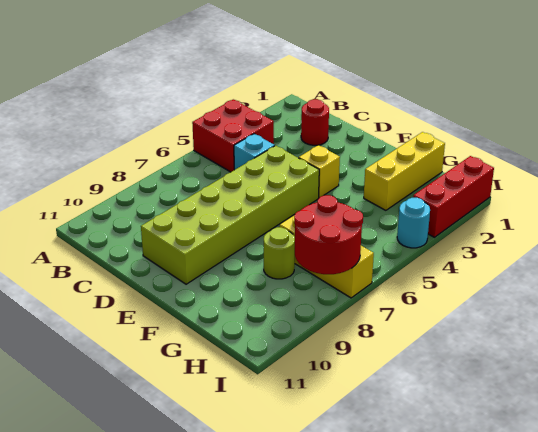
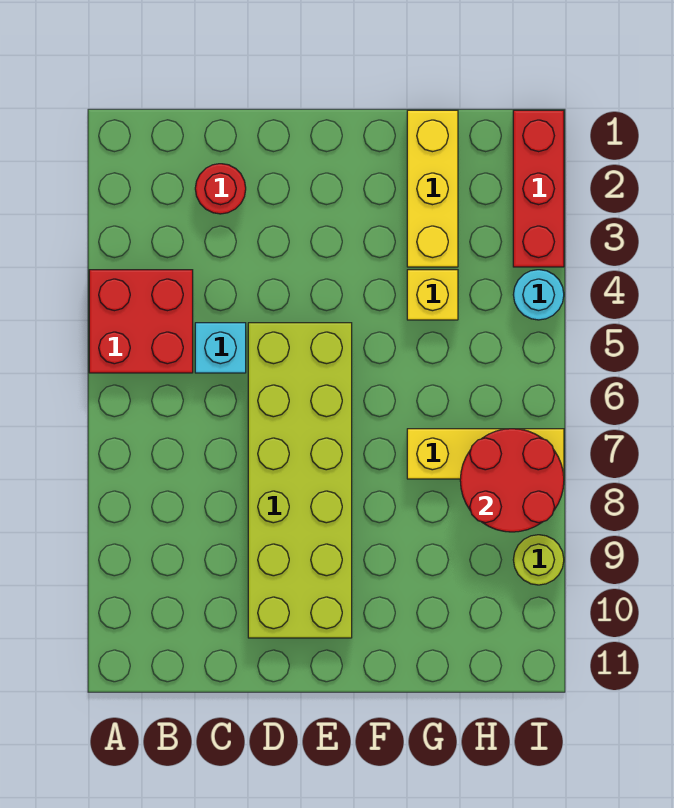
yellow brick E4 level 1 -> yellow brick G4 level 1
lime round brick G8 level 1 -> lime round brick I9 level 1

